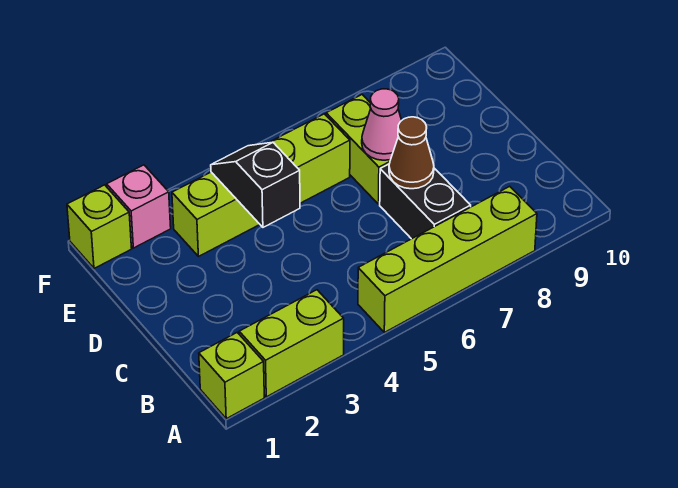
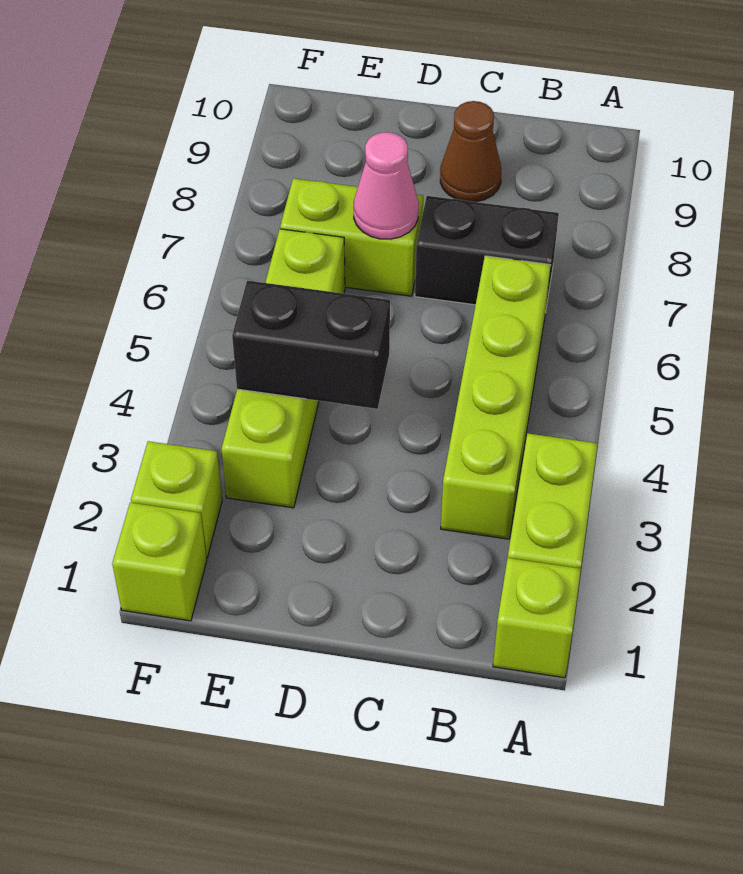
lime brick A5:A8 level 1 -> lime brick B3:B6 level 1
brown cone C7 level 2 -> brown cone C9 level 1
black slope D4:E4 level 2 top D -> black brick D4:E4 level 2
pink brick F2 level 1 -> lime brick F2 level 1

